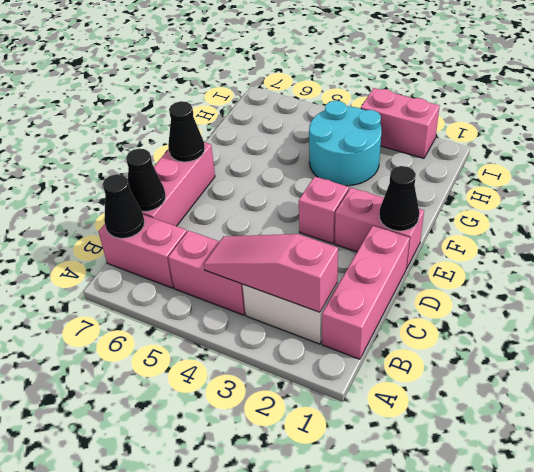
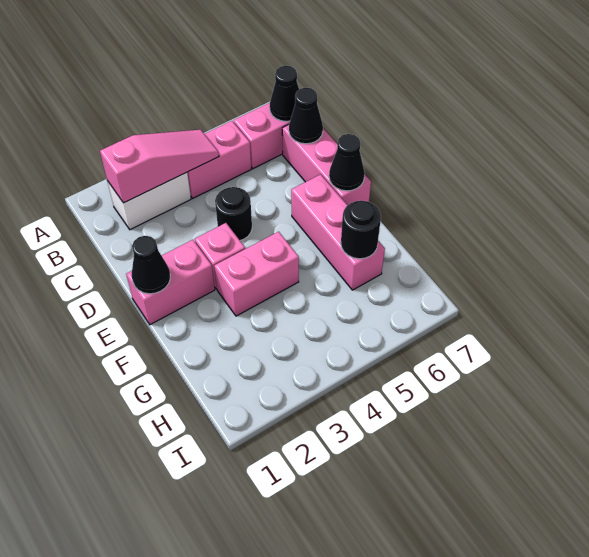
pink brick B1:D1 level 1 -> pink brick E6:G6 level 1
none -> black round brick D4 level 1
cyan round brick G3:H4 level 1 -> none
none -> black round brick G6 level 2
pink brick I2:I3 level 1 -> pink brick F3:F4 level 1

